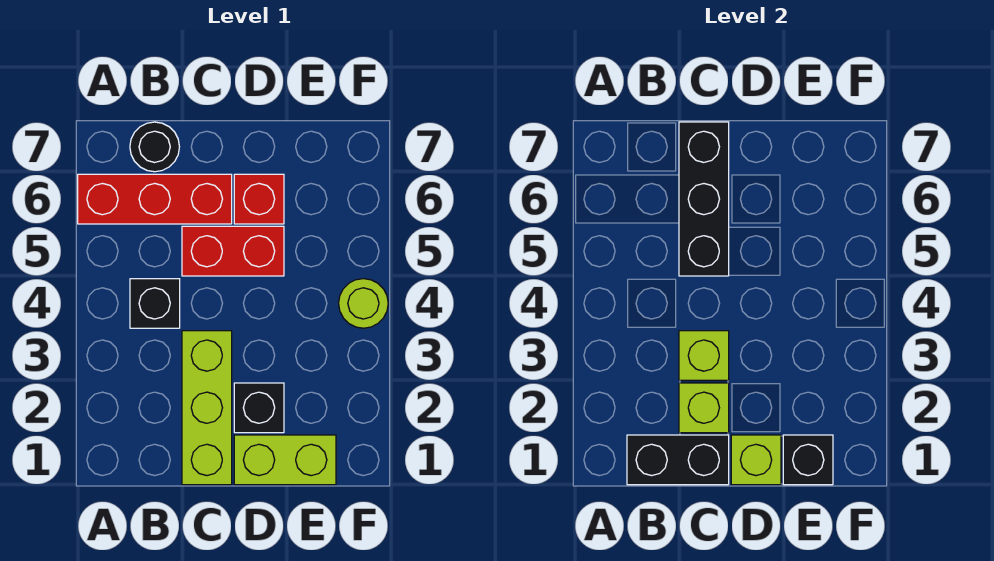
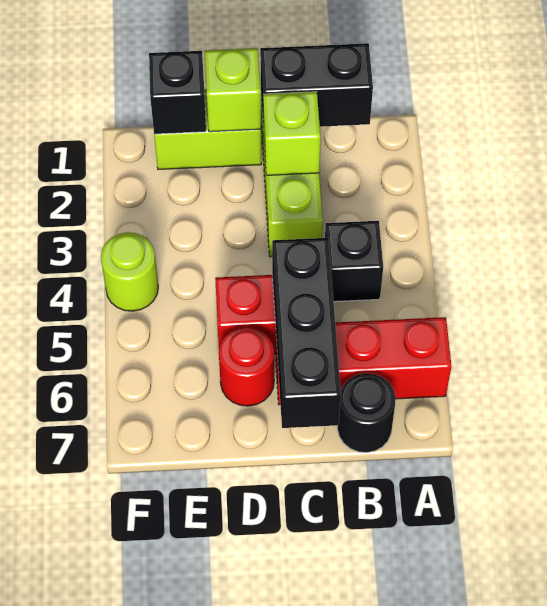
lime brick C3 level 2 -> none
black brick D2 level 1 -> none
red brick D6 level 1 -> red round brick D6 level 1

